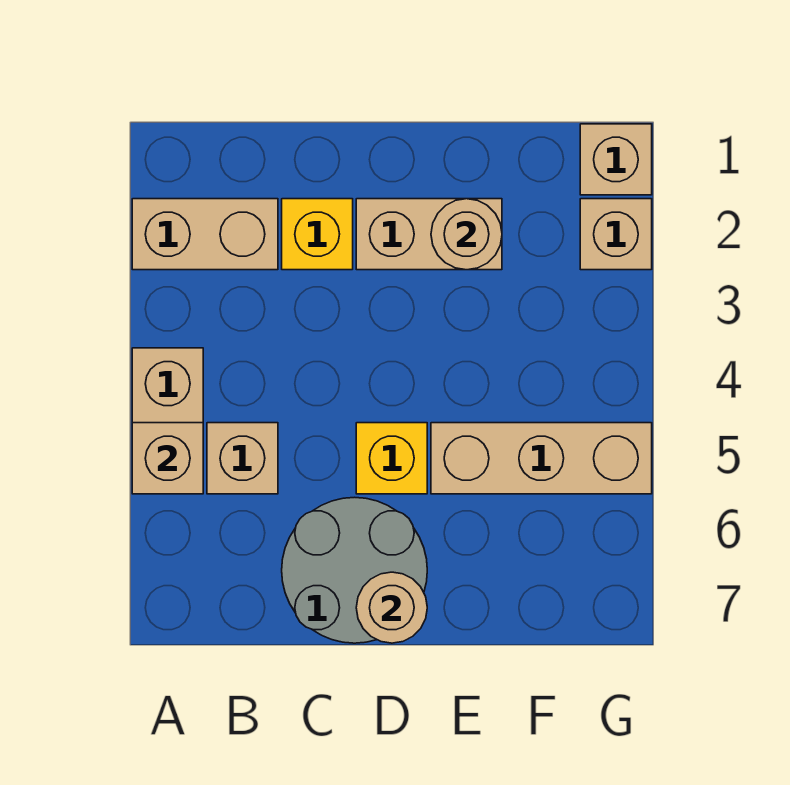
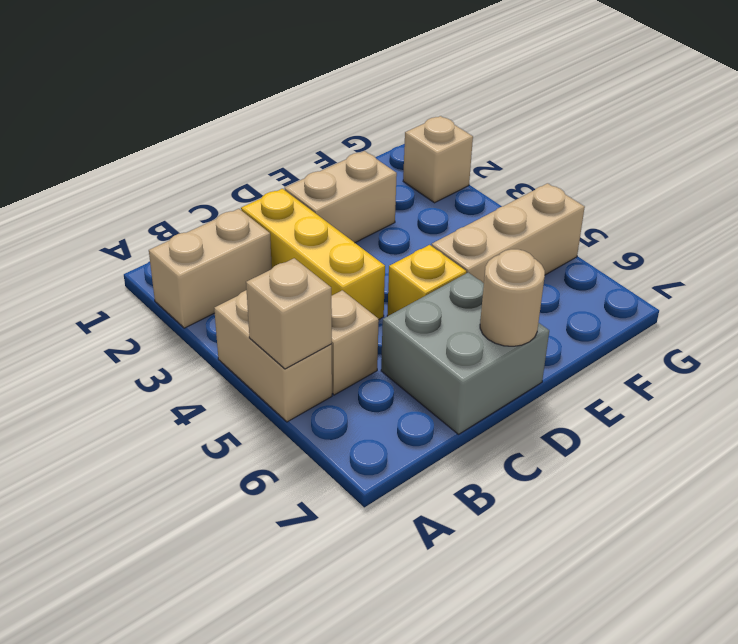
yellow brick C2 level 1 -> yellow brick C2:C4 level 1
grey round brick C6:D7 level 1 -> grey brick C6:D7 level 1
tan round brick E2 level 2 -> none
tan brick G1 level 1 -> none

